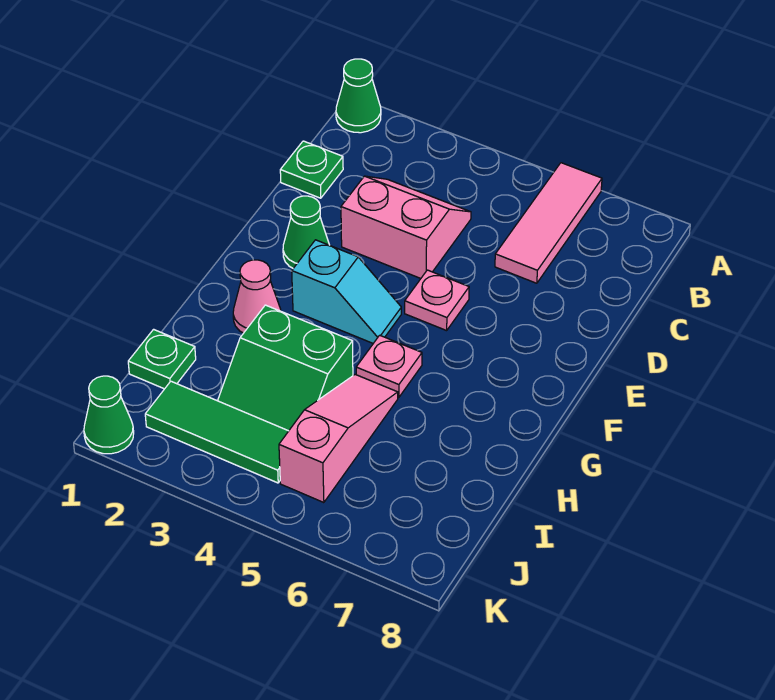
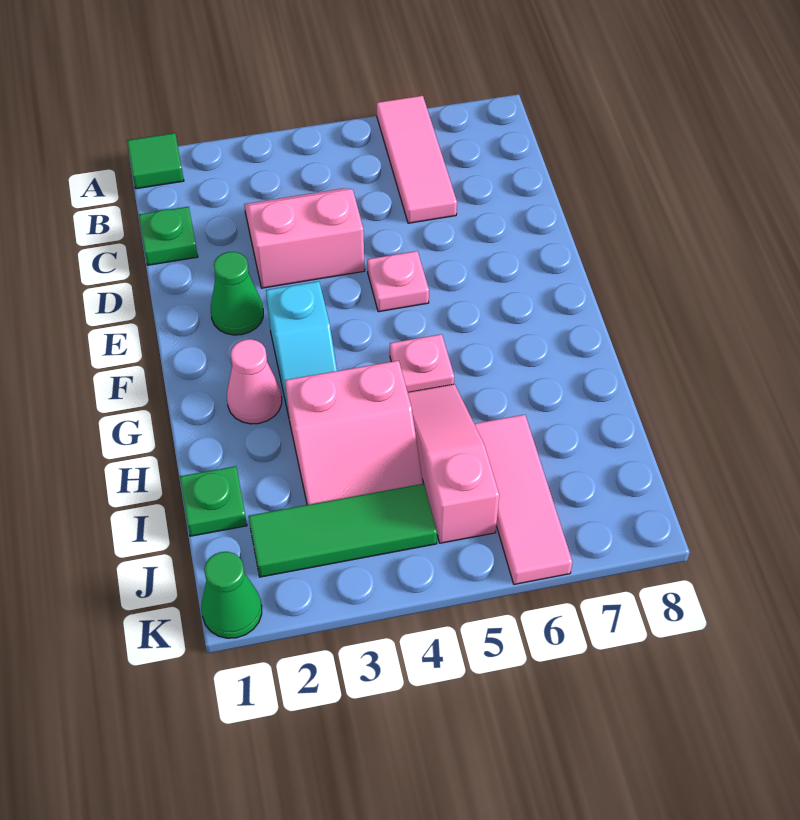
green cone A1 level 1 -> green tile A1 level 1
cyan slope F3:F4 level 1 top 3 -> cyan slope F3:G3 level 1 top F
green slope H3:I4 level 1 top H -> pink slope H3:I4 level 1 top H
none -> pink tile I6:K6 level 1

